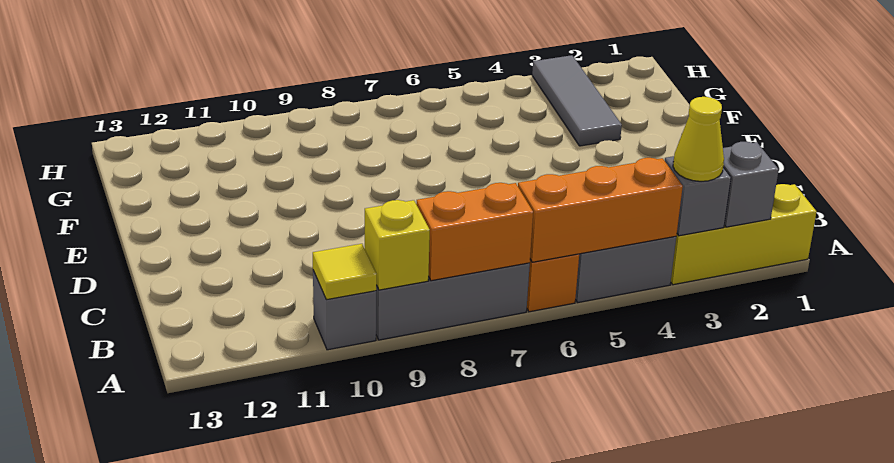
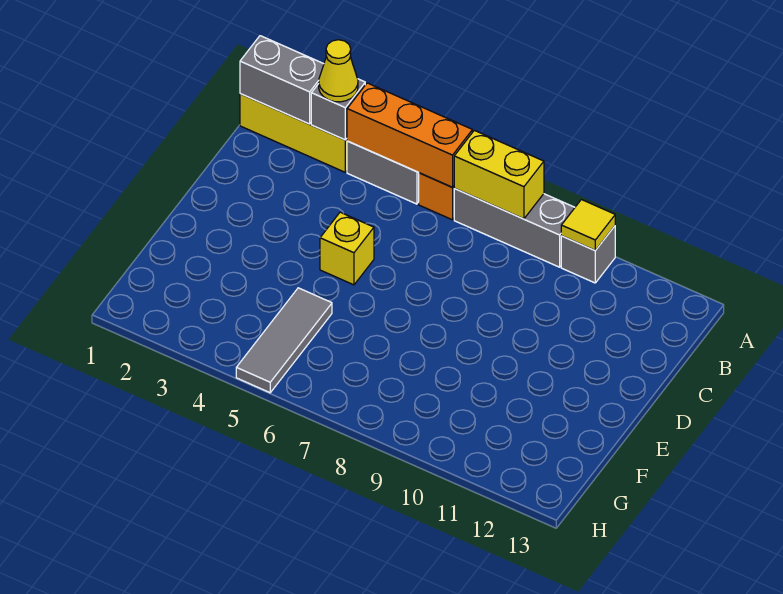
grey brick A2 level 2 -> grey brick A1:A2 level 2
orange brick A7:A8 level 2 -> yellow brick A7:A8 level 2
yellow brick A9 level 2 -> yellow brick D5 level 1
grey tile F3:H3 level 1 -> grey tile F5:H5 level 1

